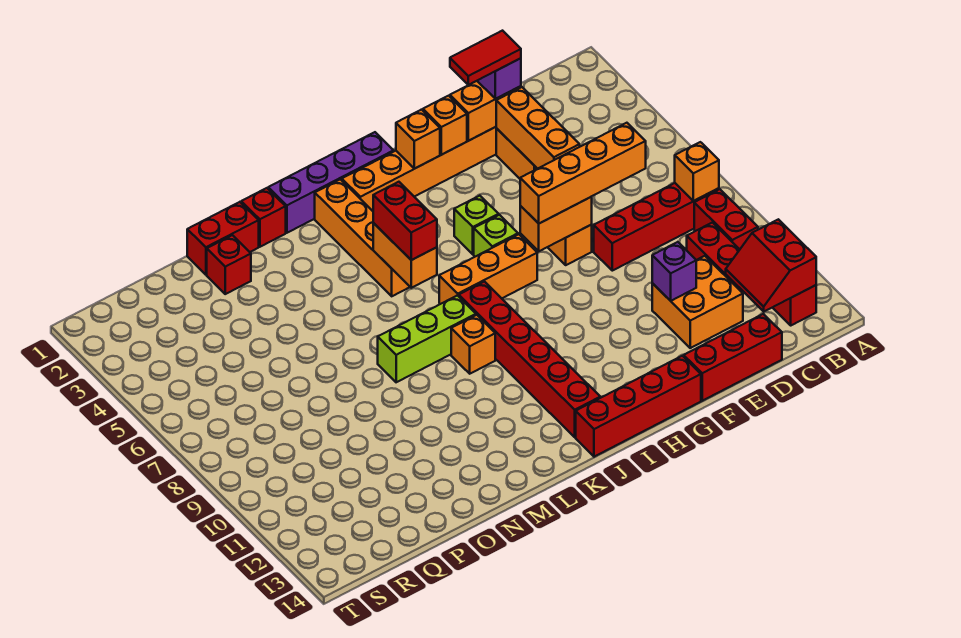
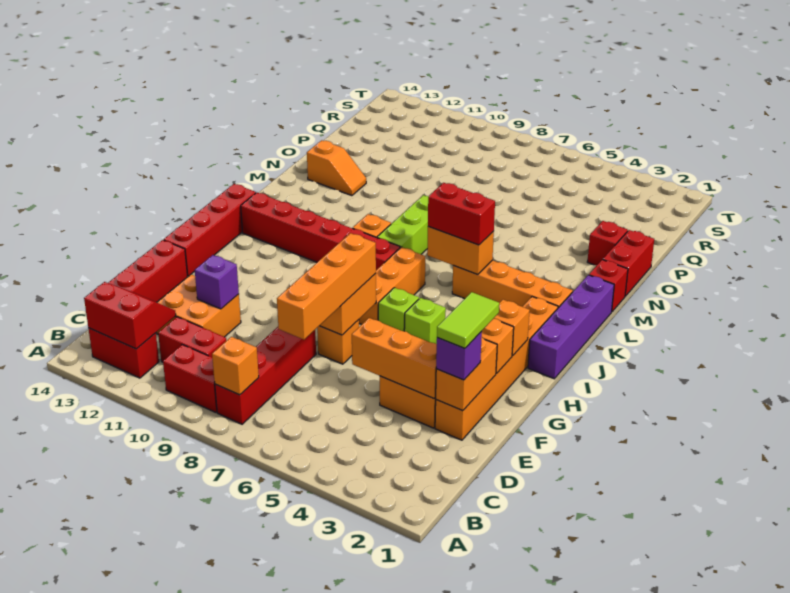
red tile E2:F2 level 4 -> lime tile E2:F2 level 4
none -> orange slope N12:N13 level 1 top 13

